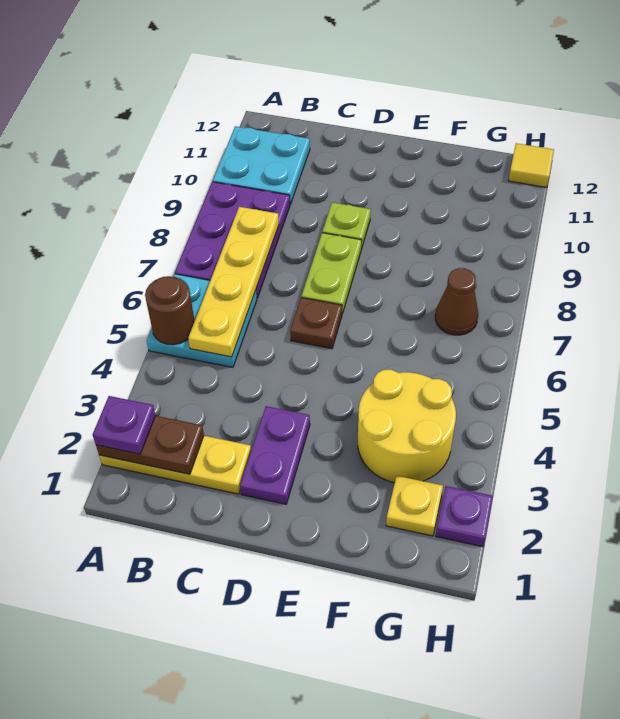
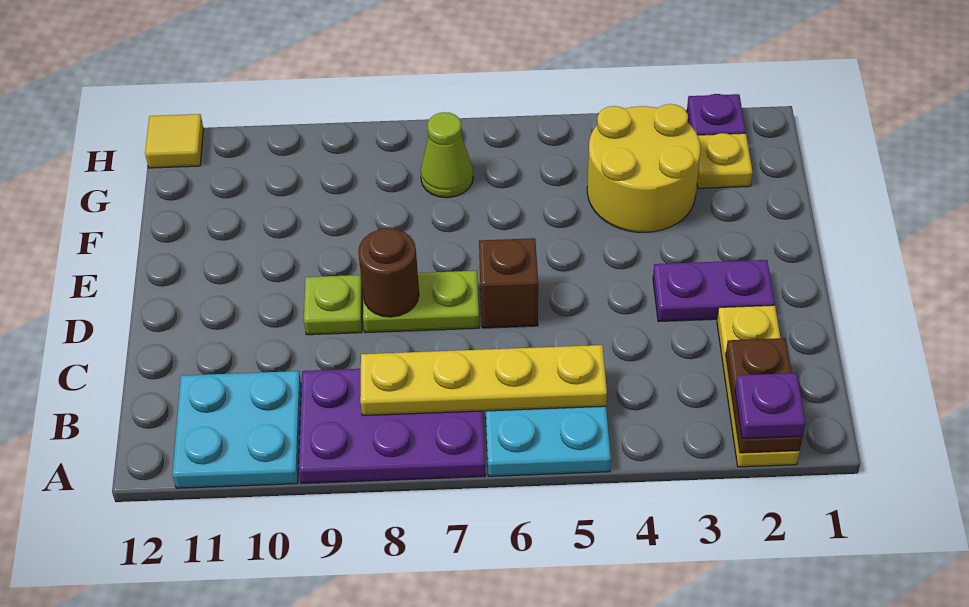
brown round brick A5 level 2 -> brown round brick D8 level 2
brown plate D6 level 1 -> brown brick D6 level 1
brown cone G7 level 1 -> lime cone G7 level 1

